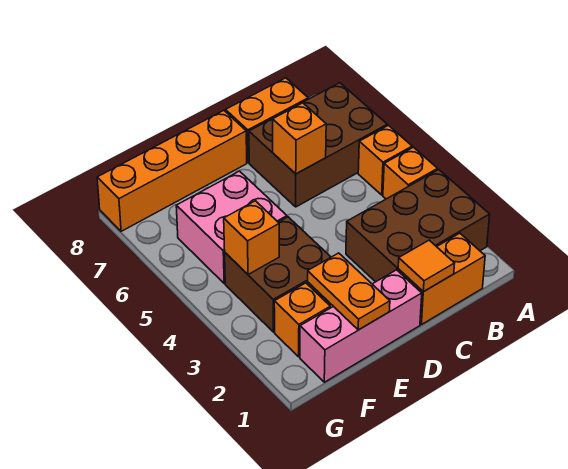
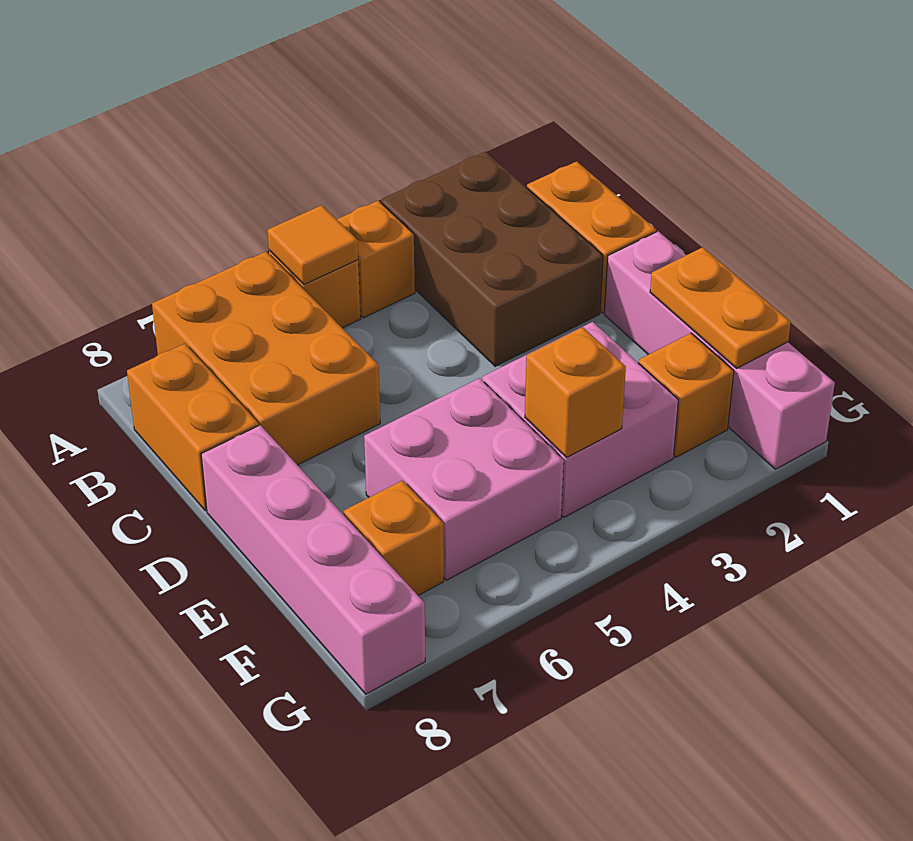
brown brick A6:C7 level 1 -> orange brick A6:C7 level 1
orange tile C1 level 2 -> orange tile A5 level 2
orange brick C6 level 2 -> orange brick F7 level 1
pink brick D1:F1 level 1 -> pink brick D1:G1 level 1
orange brick D8:G8 level 1 -> pink brick D8:G8 level 1
orange plate E1:E2 level 2 -> orange plate E1:F1 level 2
brown brick E3:F4 level 1 -> pink brick E3:F4 level 1

